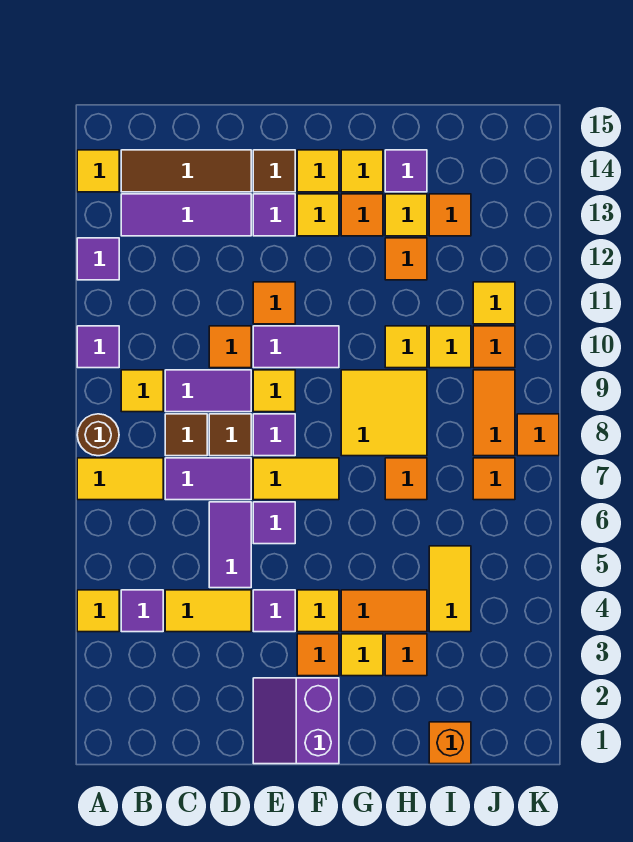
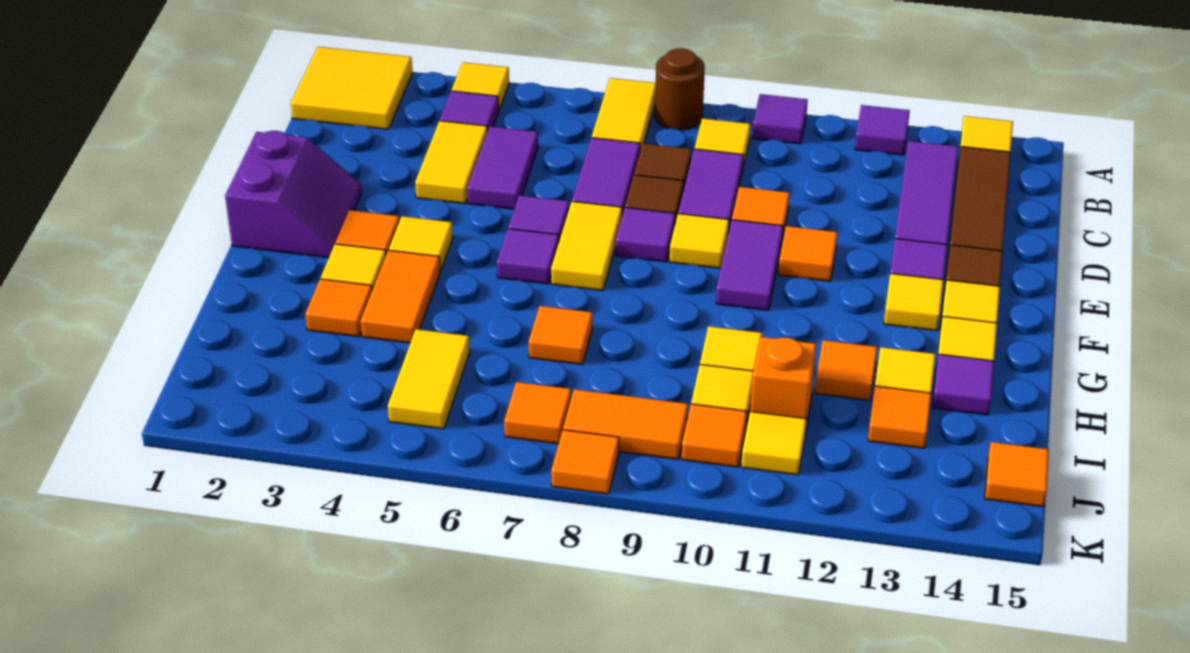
purple tile D5:D6 level 1 -> purple tile C5:D5 level 1
purple slope E1:F2 level 1 top F -> purple slope E1:F2 level 1 top 1
purple tile E4 level 1 -> purple tile F6 level 1
yellow tile G8:H9 level 1 -> yellow tile A1:B2 level 1
orange tile G13 level 1 -> orange tile J15 level 1
orange brick I1 level 1 -> orange brick I11 level 1
yellow tile I4:I5 level 1 -> yellow tile I5:J5 level 1

